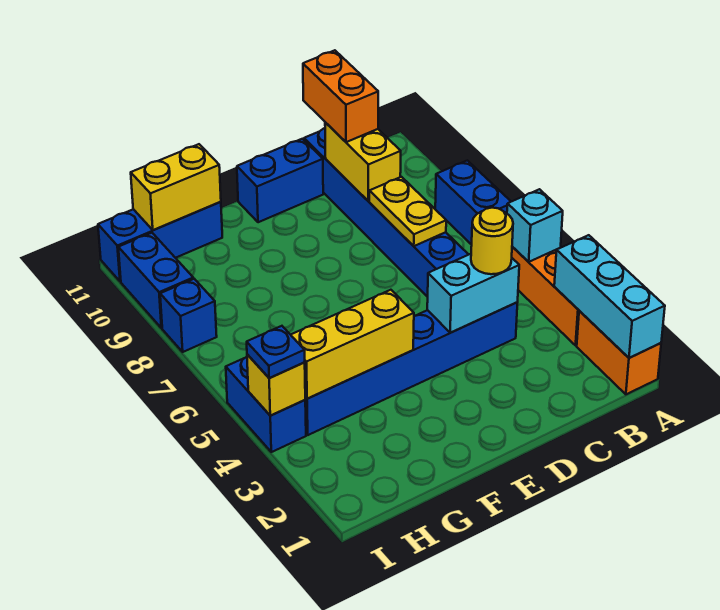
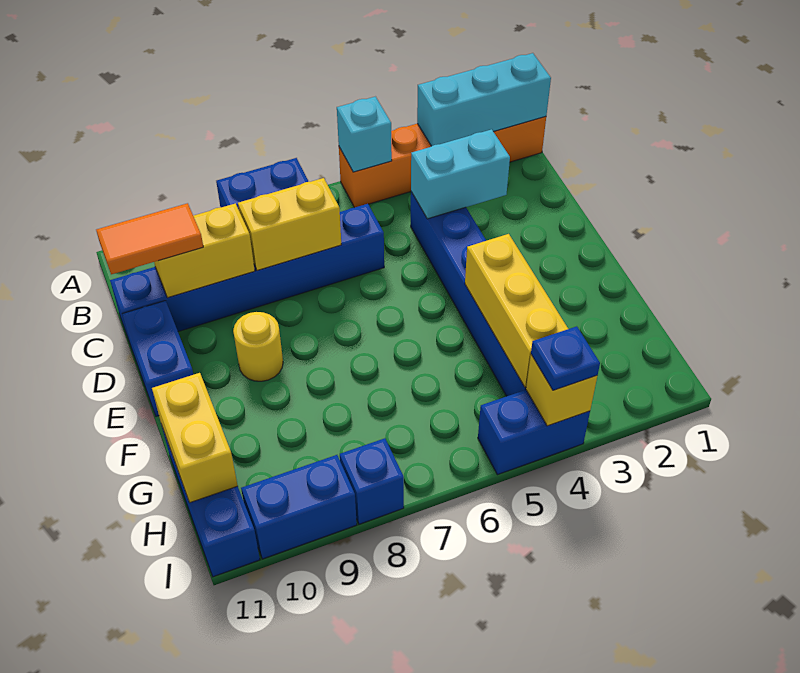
cyan brick C4:D4 level 2 -> cyan brick C3:C4 level 2
yellow round brick C4 level 3 -> yellow round brick E9 level 1
yellow plate C7:C8 level 2 -> yellow brick C7:C8 level 2
orange brick C10:C11 level 3 -> orange tile C10:C11 level 3

